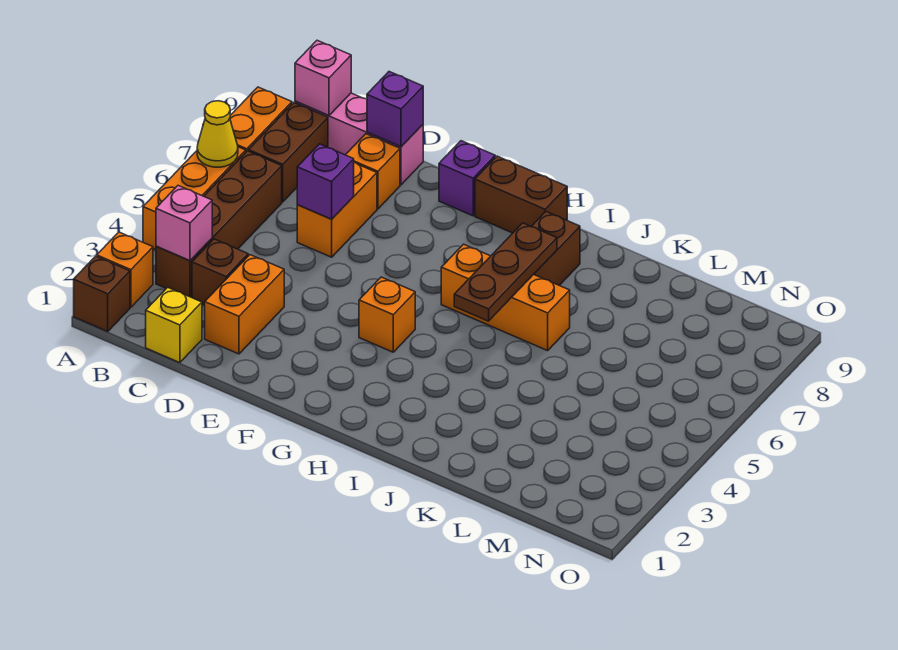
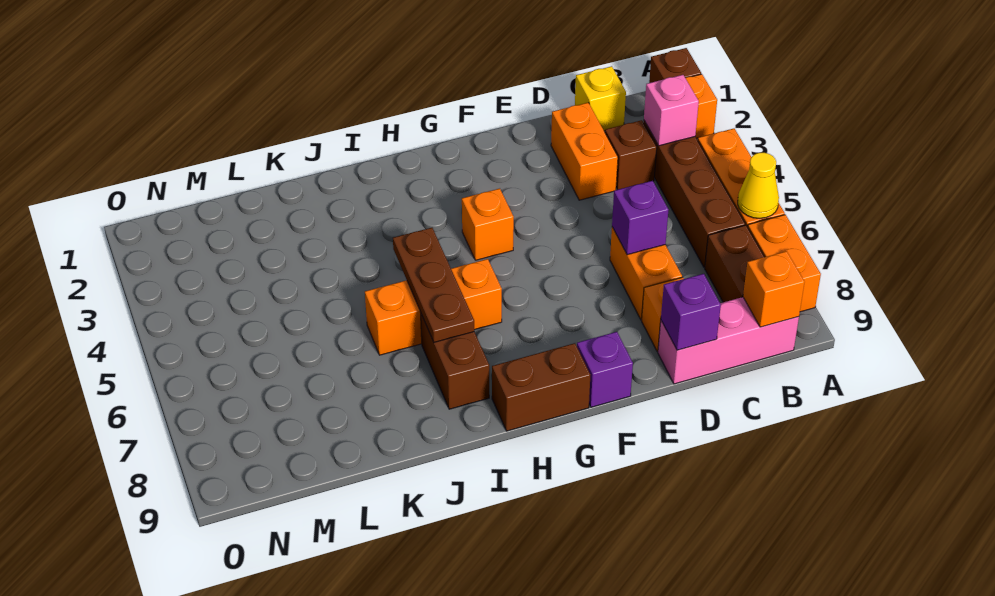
pink brick B9 level 2 -> orange brick B9 level 2

